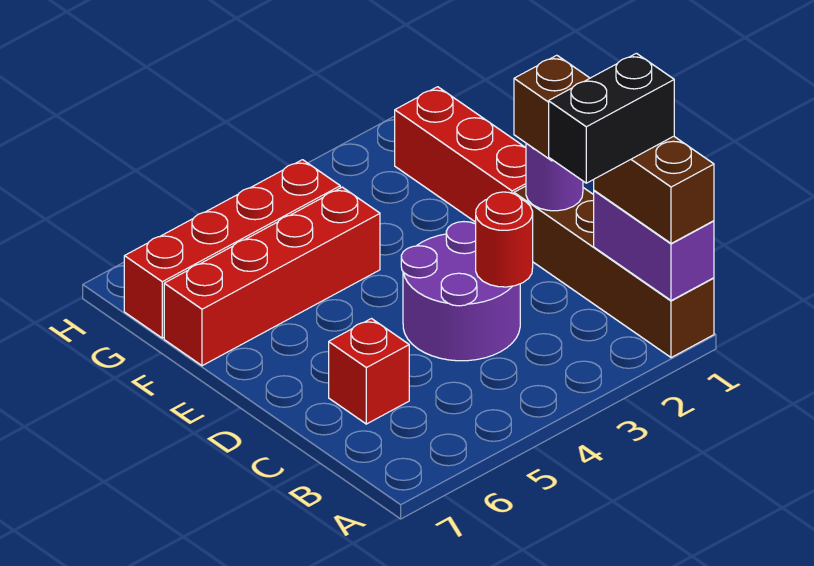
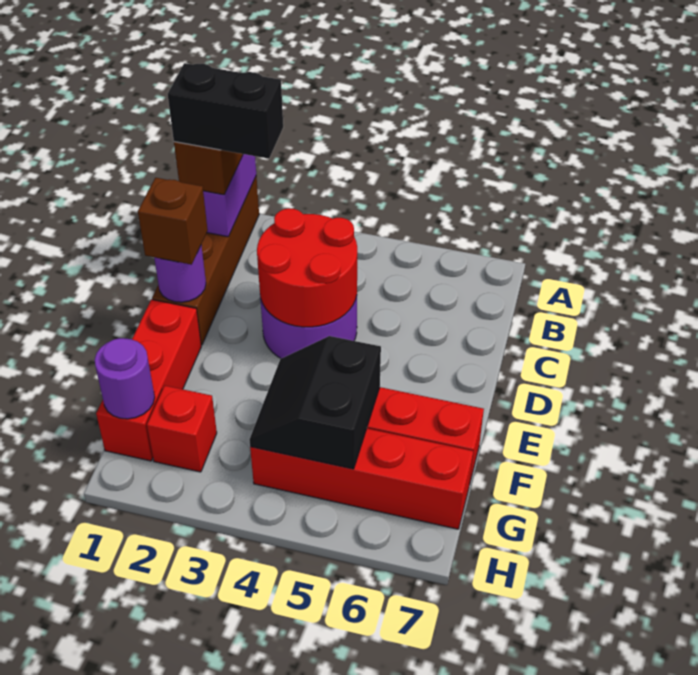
red round brick C3 level 2 -> red round brick C3:D4 level 2
red brick C6 level 1 -> red brick G2 level 1
none -> black slope F4:G5 level 2 top 5
none -> purple round brick G1 level 2

